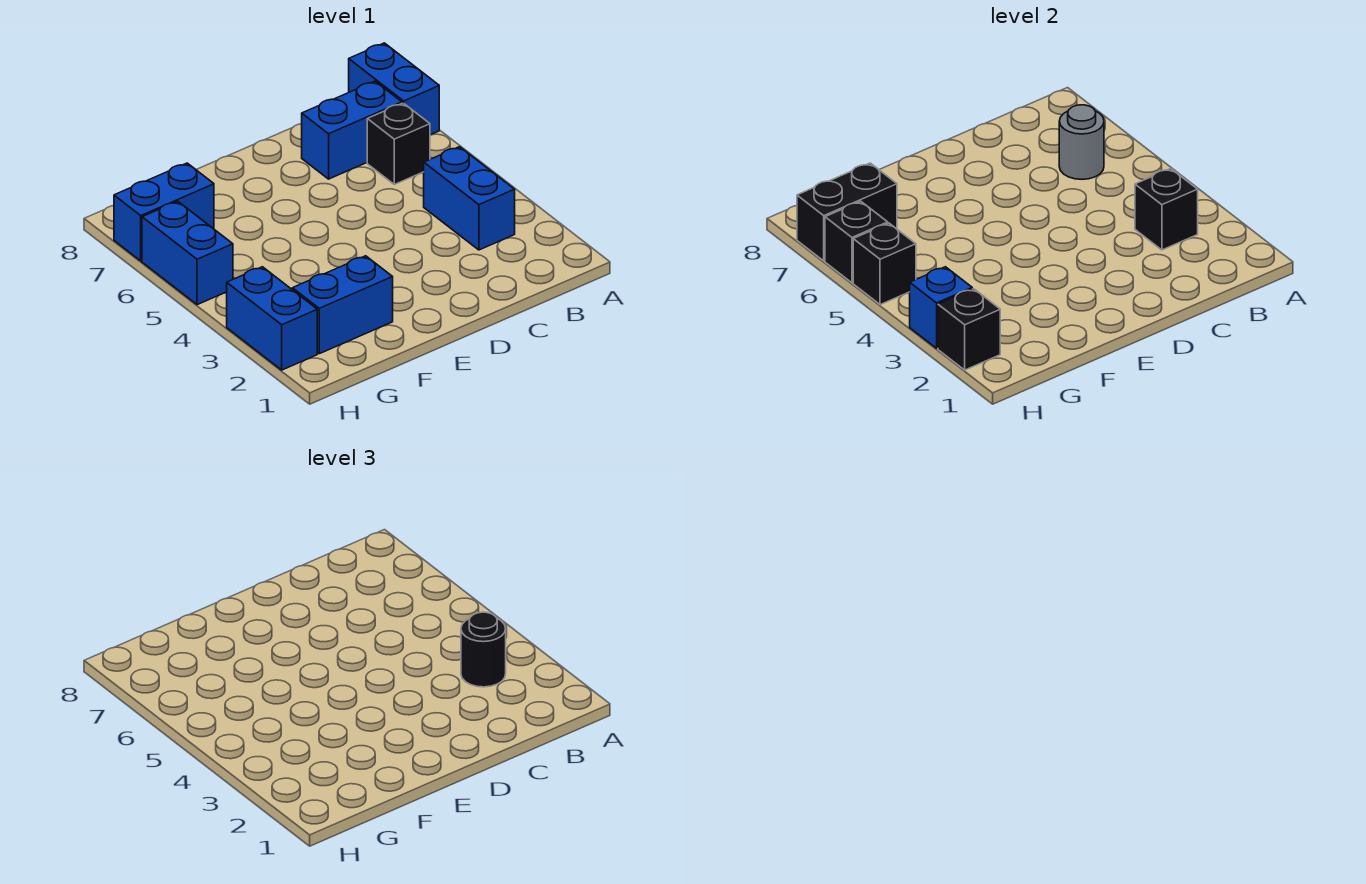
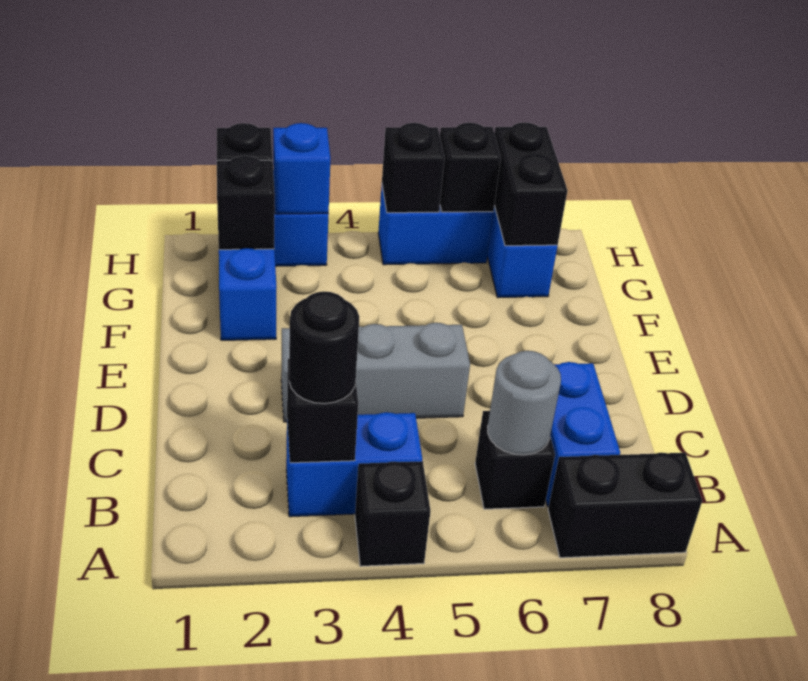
none -> black brick A4 level 1
blue brick A7:A8 level 1 -> black brick A7:A8 level 1
none -> grey brick D3:D5 level 1
none -> black brick G2 level 2

